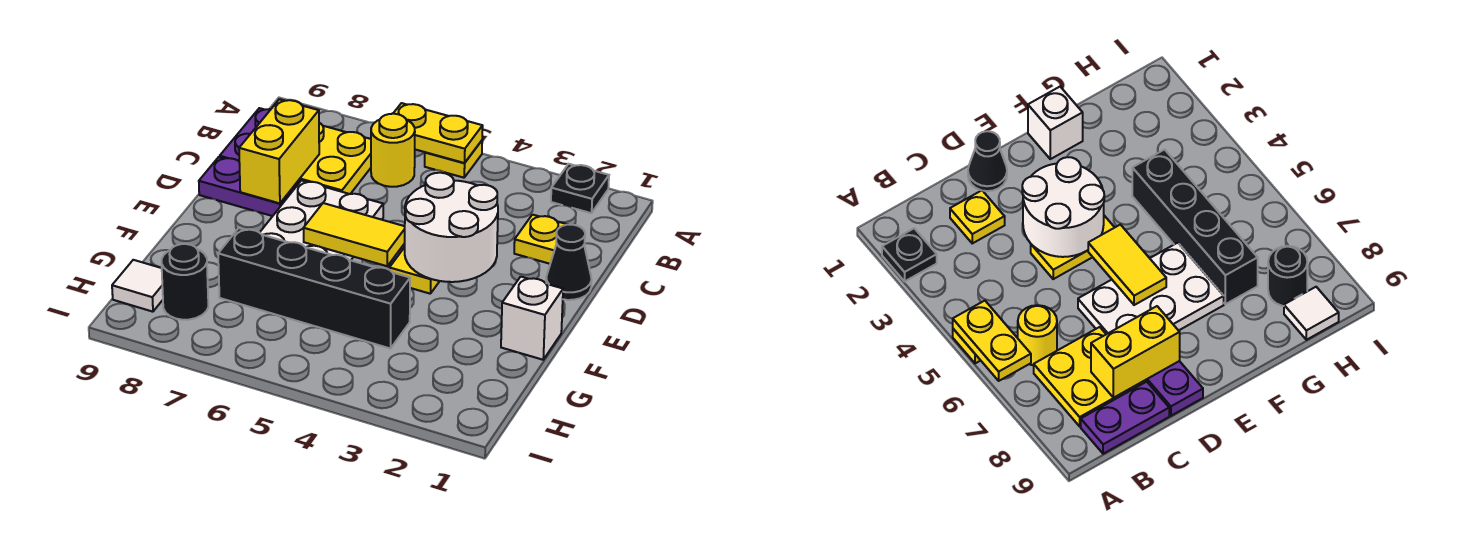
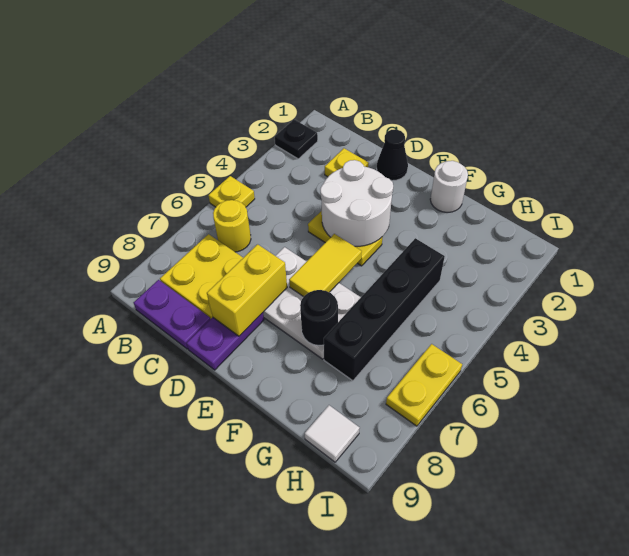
yellow plate A5:A6 level 2 -> yellow plate I6:I7 level 1
yellow brick C8:D8 level 2 -> yellow brick D7:D8 level 2
white brick F1 level 1 -> white round brick F1 level 1
black round brick H8 level 1 -> black round brick F7 level 2

